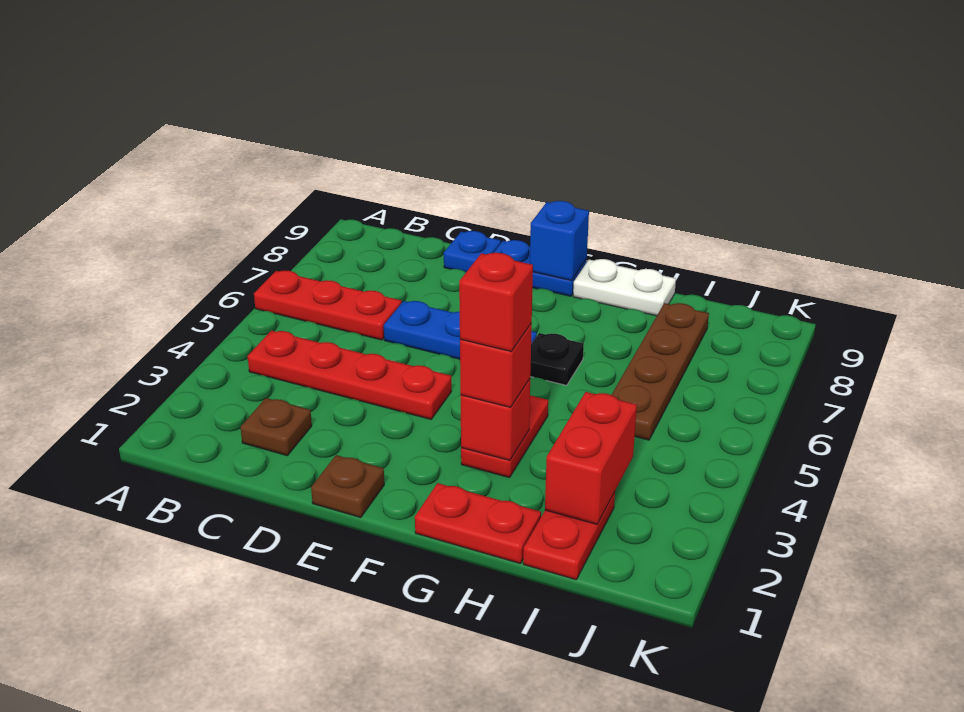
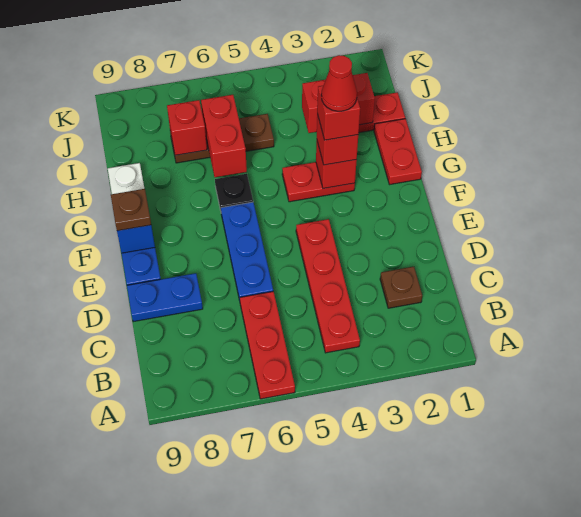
blue plate D9 level 1 -> blue plate D8:D9 level 1
brown plate E1 level 1 -> brown plate F9 level 3
none -> red cone G3 level 5
none -> red brick H6:I6 level 2
brown plate I5:I8 level 1 -> brown plate I5:I7 level 1
none -> red brick I7 level 2

